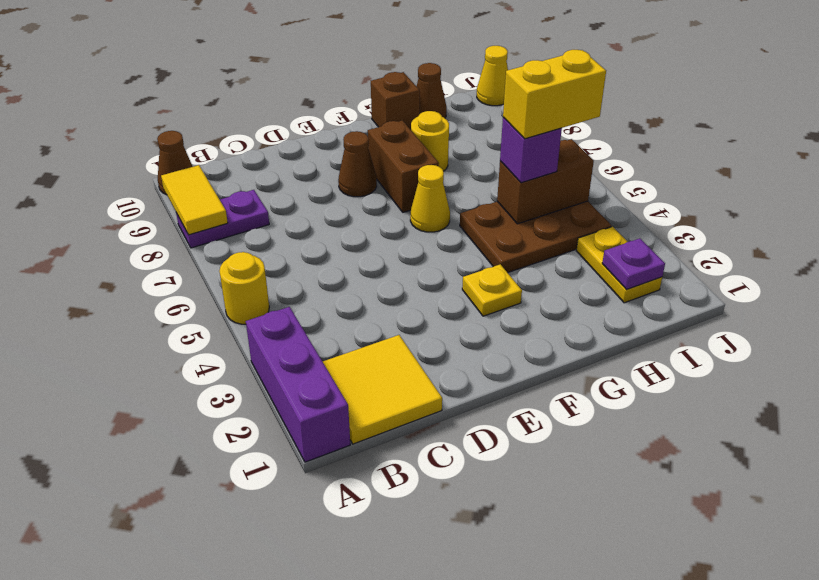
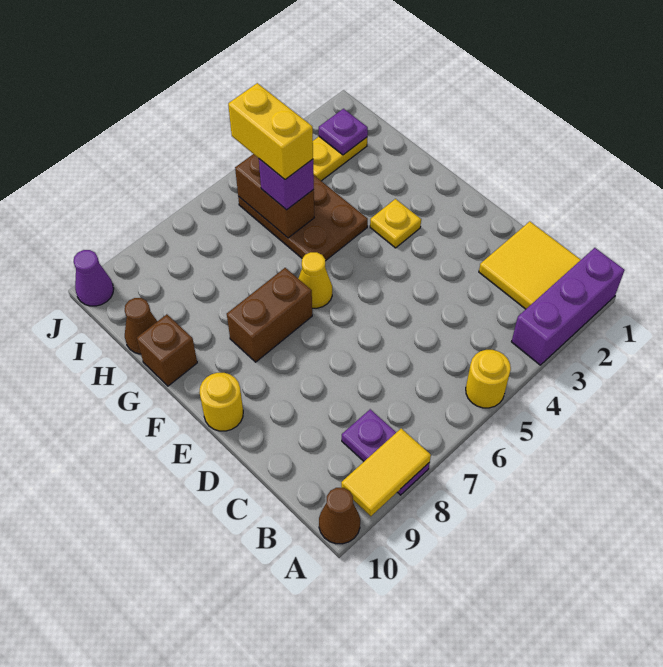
brown cone E8 level 1 -> none
yellow round brick G8 level 1 -> yellow round brick E10 level 1
yellow cone J10 level 1 -> purple cone J10 level 1

